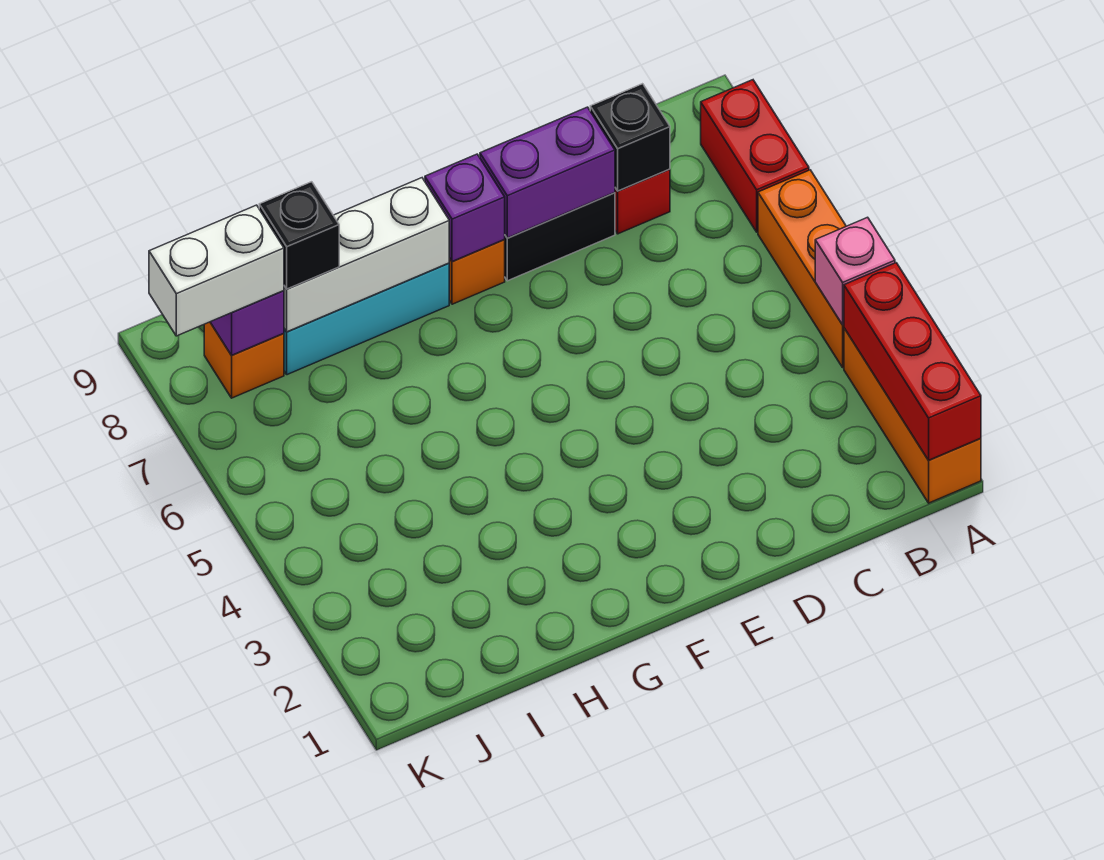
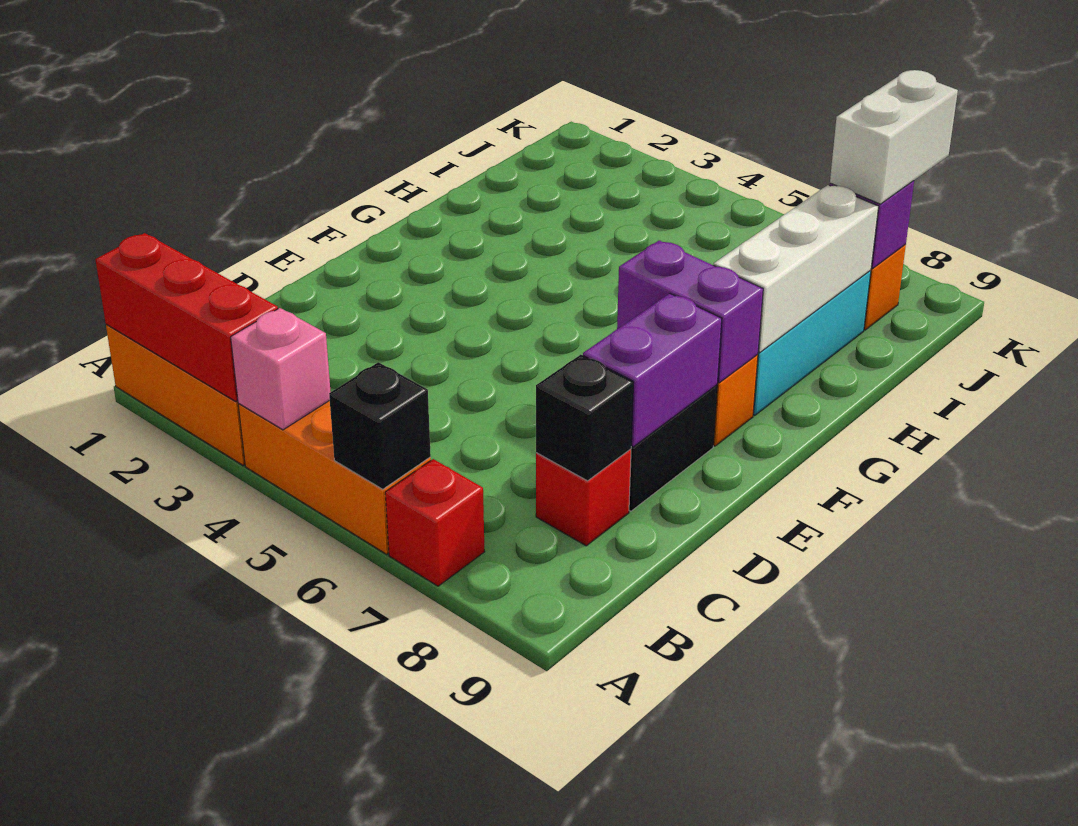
red brick A7:A8 level 1 -> red brick A7 level 1
purple brick F8 level 2 -> purple brick F7:F8 level 2
black brick I8 level 3 -> black brick A6 level 2

